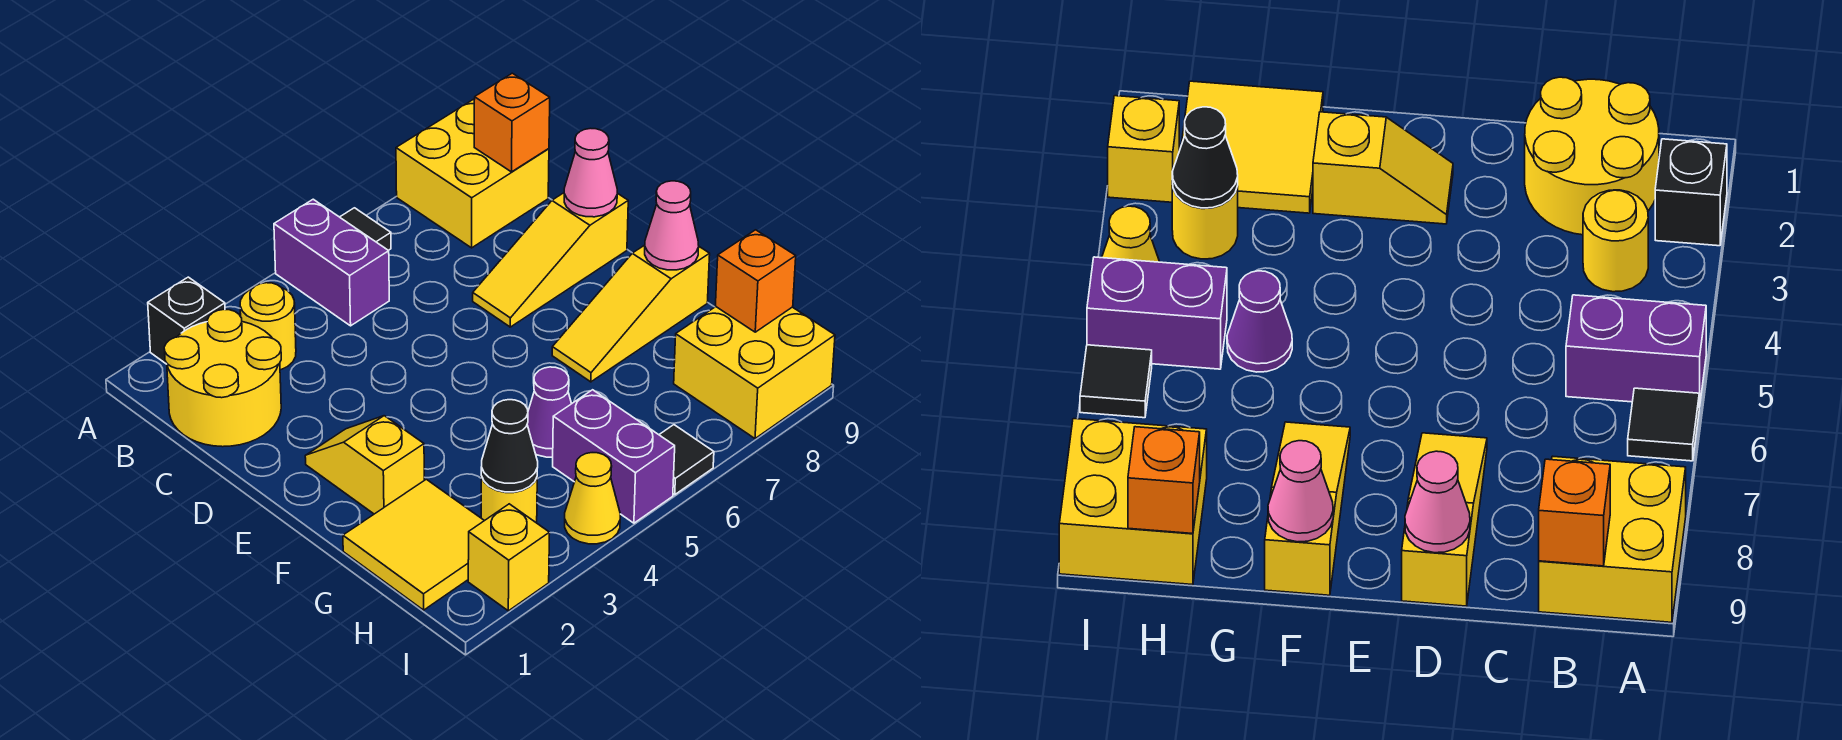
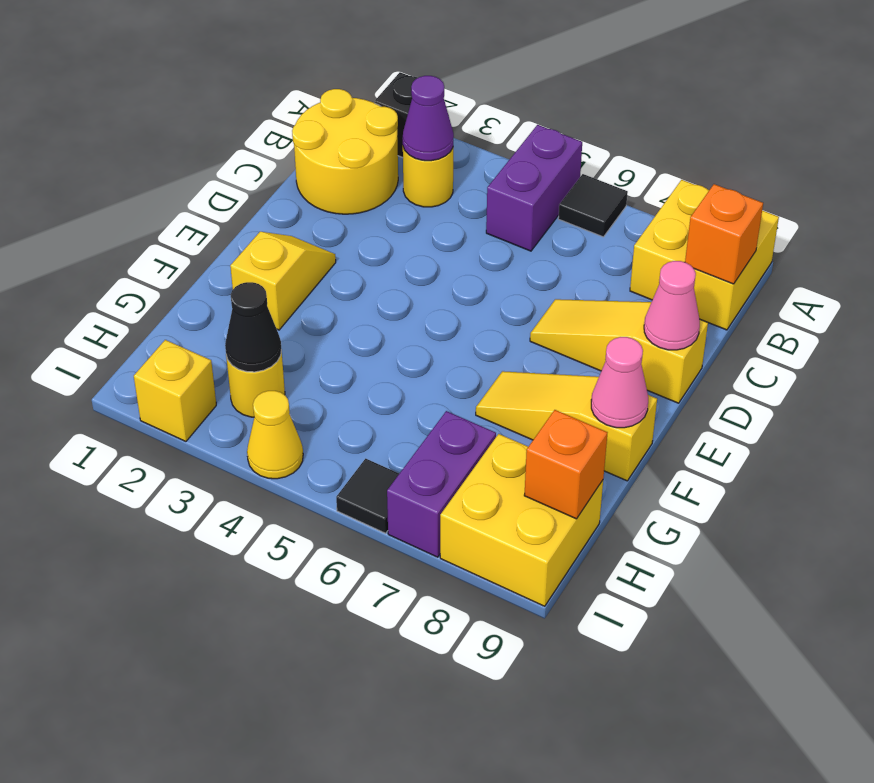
yellow tile G1:H2 level 1 -> none
purple cone G5 level 1 -> purple cone B3 level 2
purple brick H5:I5 level 1 -> purple brick H7:I7 level 1

